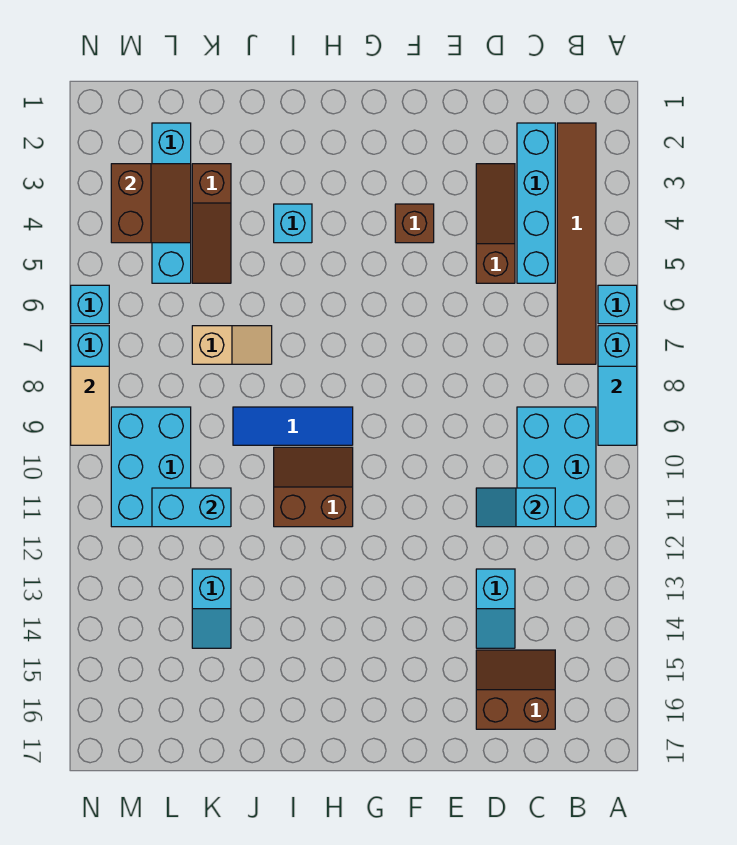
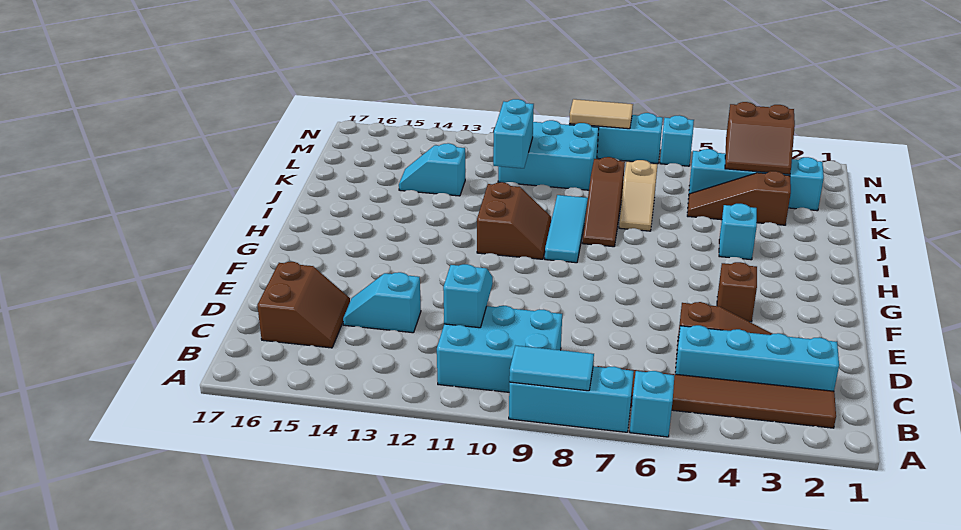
blue tile H9:J9 level 1 -> cyan tile H9:J9 level 1
none -> brown slope I8:K8 level 1 top K

